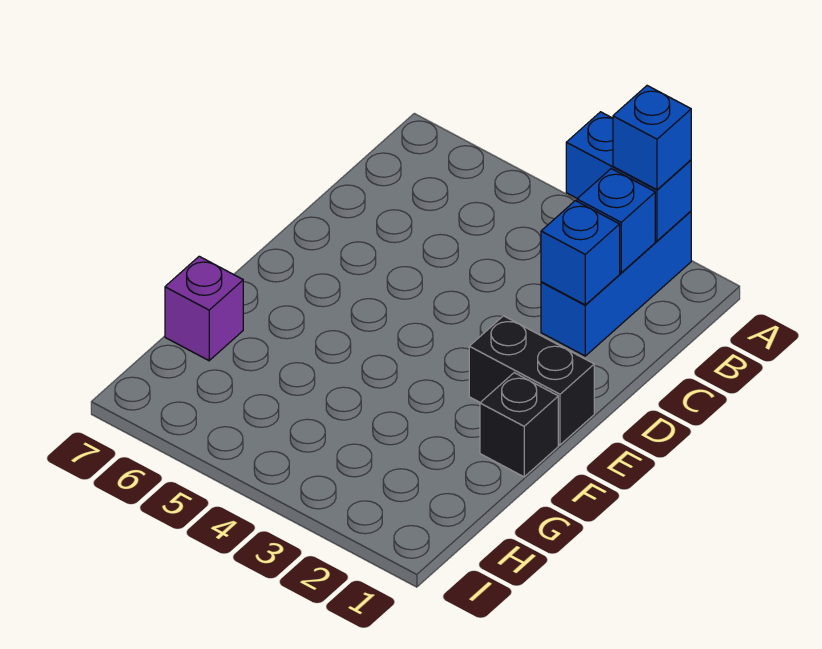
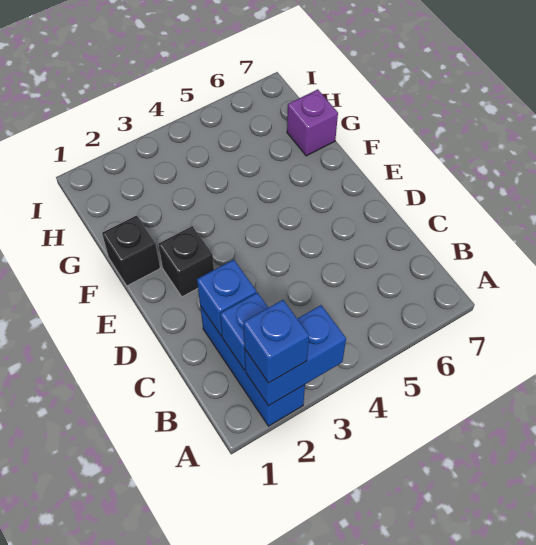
black brick E1:E2 level 1 -> black brick E2 level 1

